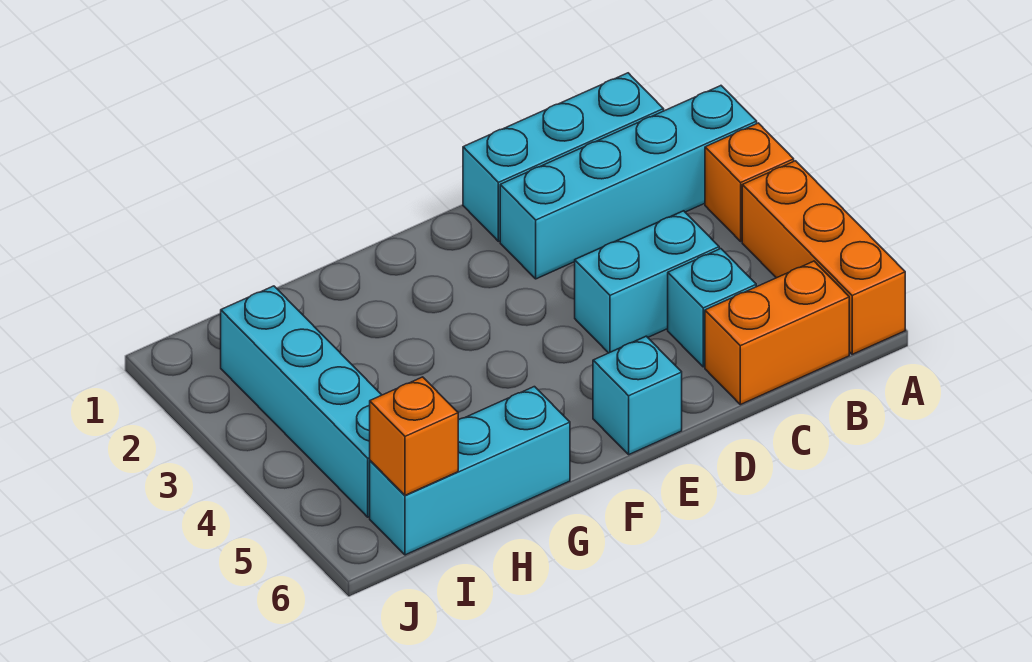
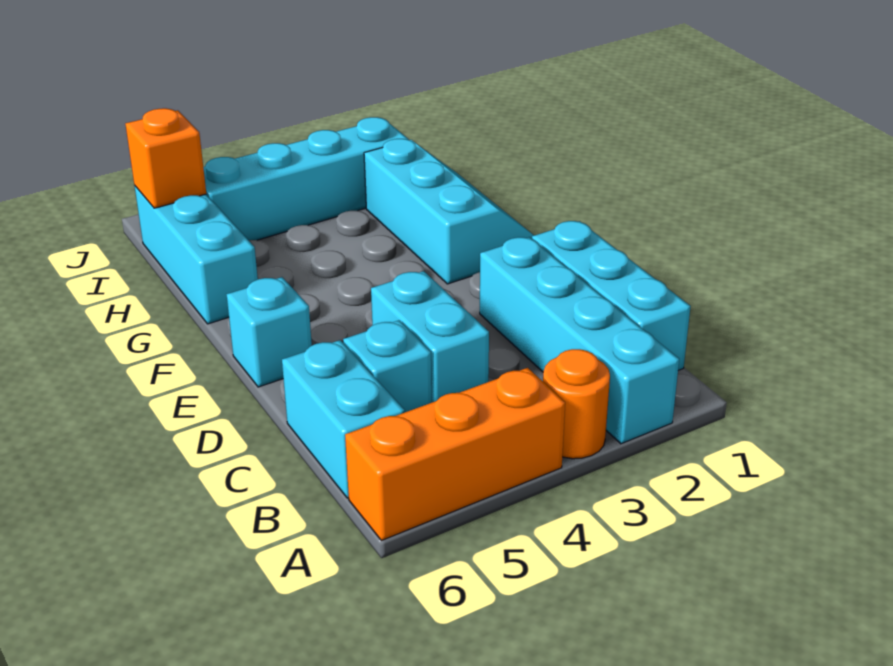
orange brick A3 level 1 -> orange round brick A3 level 1
orange brick B6:C6 level 1 -> cyan brick B6:C6 level 1
none -> cyan slope F1:H2 level 1 top 2

